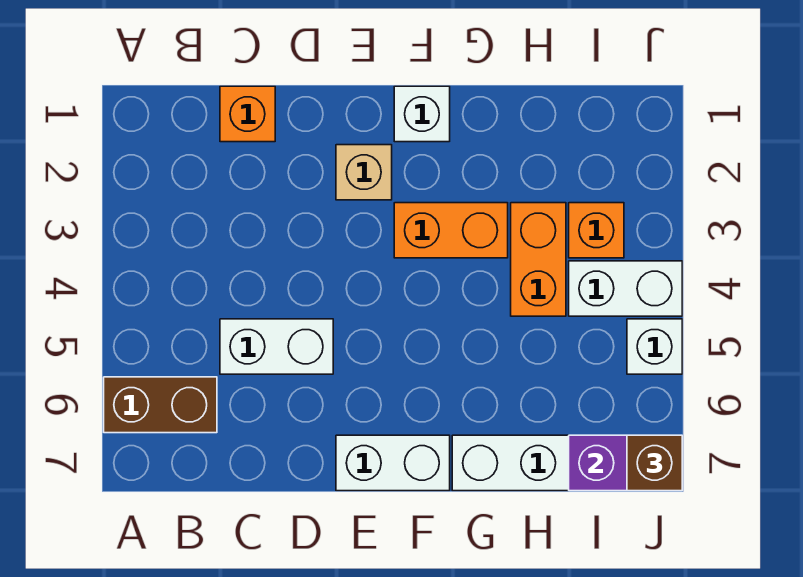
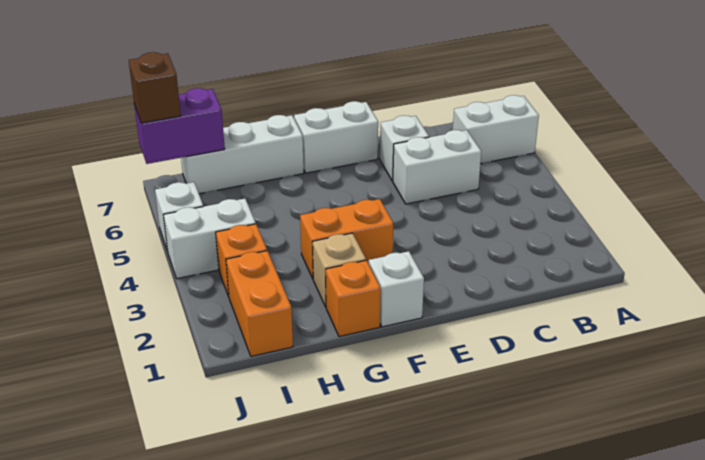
brown brick A6:B6 level 1 -> white brick A6:B6 level 1
orange brick C1 level 1 -> orange brick G1 level 1
none -> white brick D6 level 1
tan brick E2 level 1 -> tan brick G2 level 1
orange brick H3:H4 level 1 -> orange brick I1:I2 level 1

